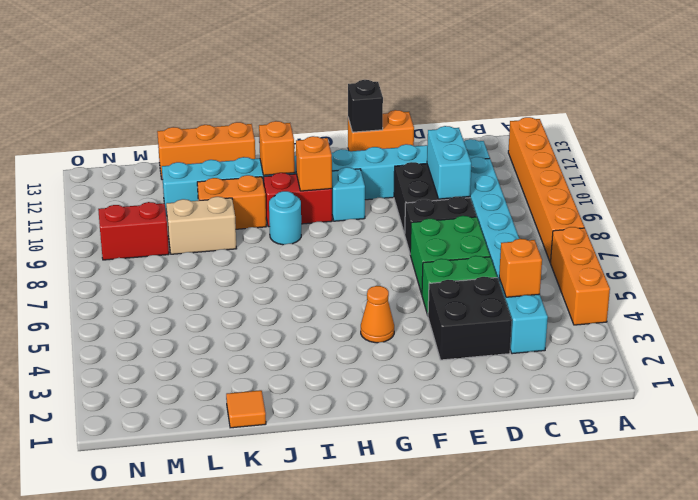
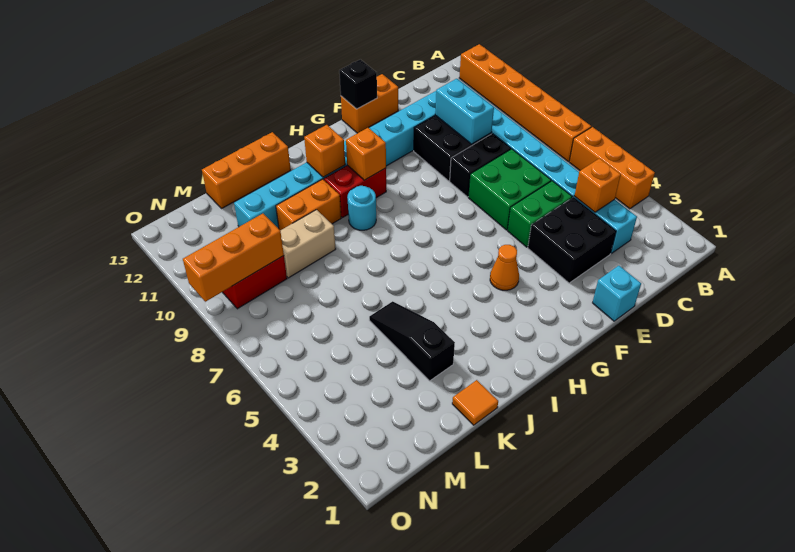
cyan brick G10 level 1 -> cyan brick E1 level 1
none -> black slope K3:K5 level 1 top 3
none -> orange brick M9:O9 level 2

